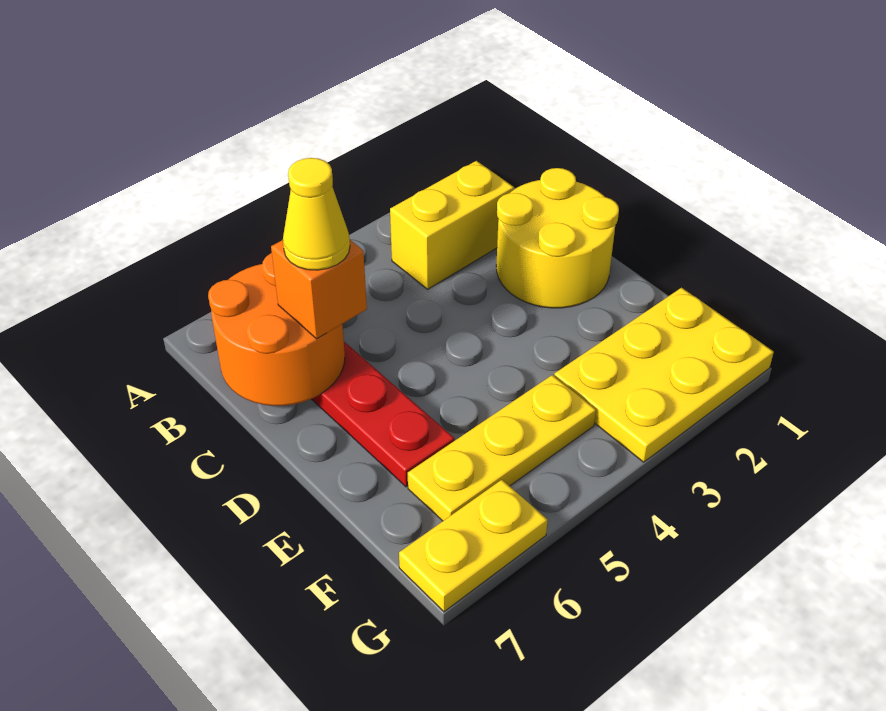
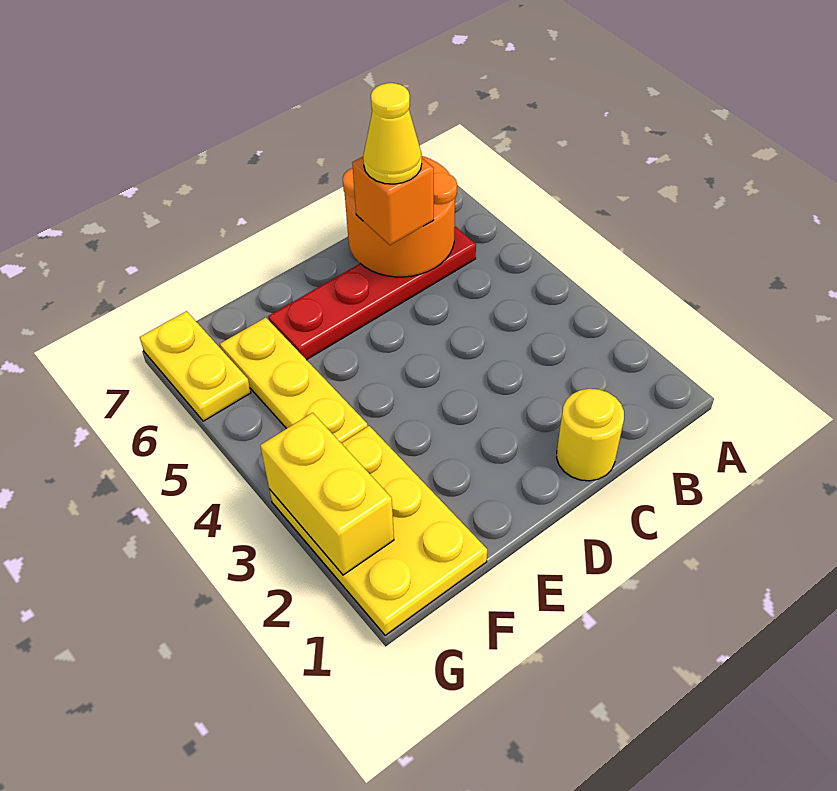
yellow brick B2:B3 level 1 -> yellow brick G2:G3 level 2
yellow round brick C1:D2 level 1 -> yellow round brick C1 level 1

